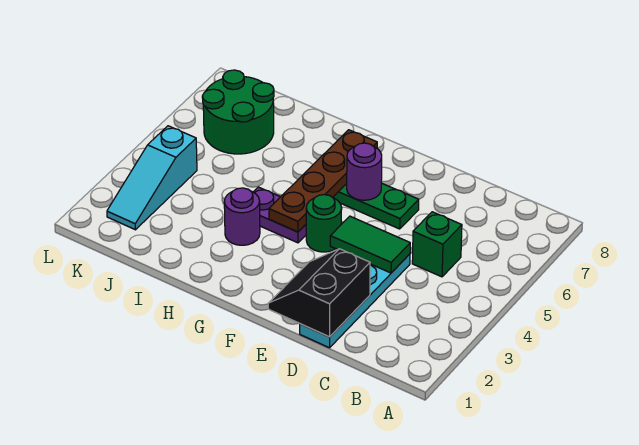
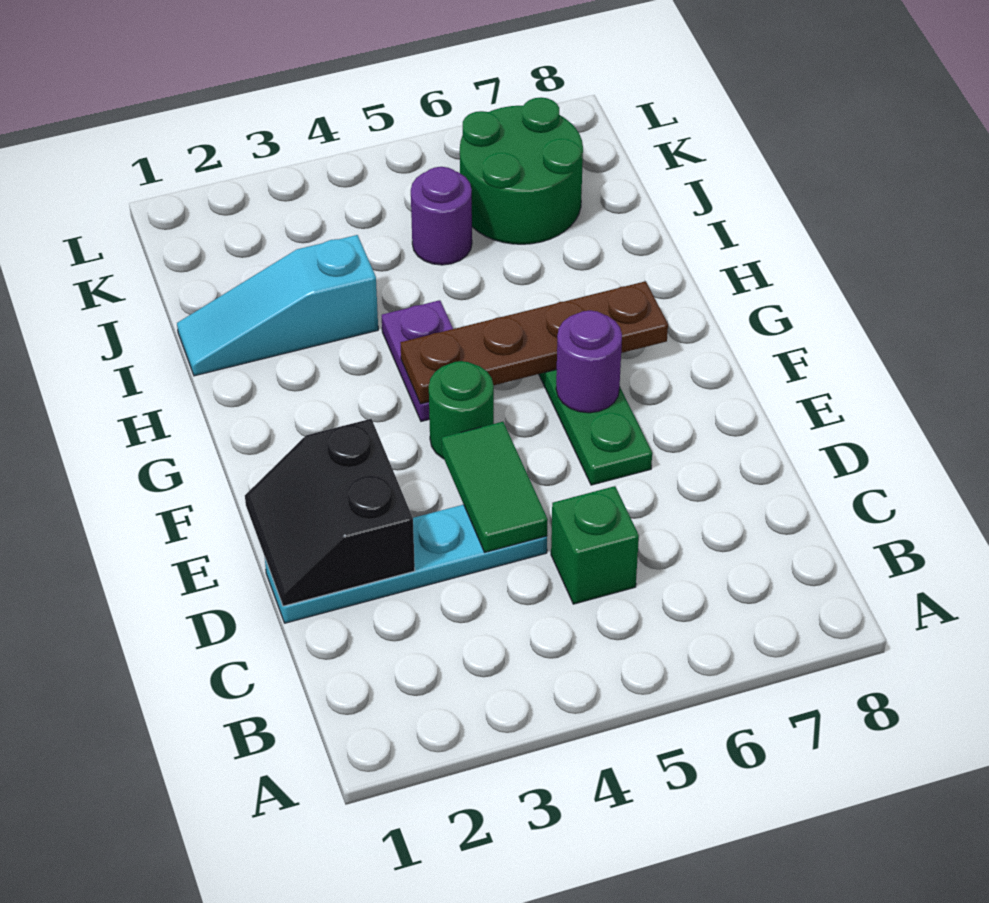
black slope D1:E2 level 2 top D -> black slope D1:E2 level 2 top 2
purple round brick H3 level 1 -> purple round brick J5 level 1
cyan slope K2:K4 level 1 top 4 -> cyan slope I1:I3 level 1 top 3

